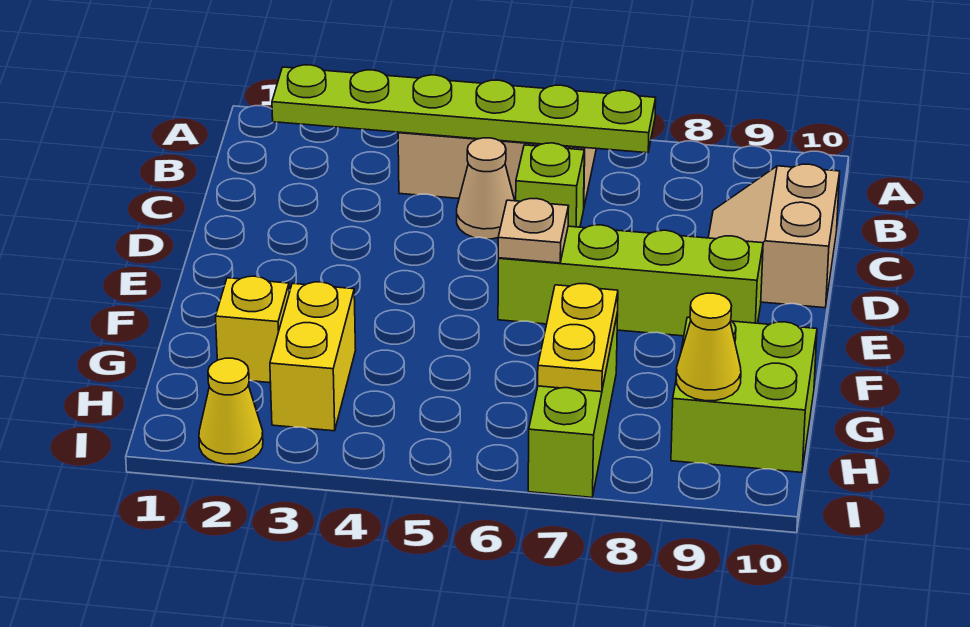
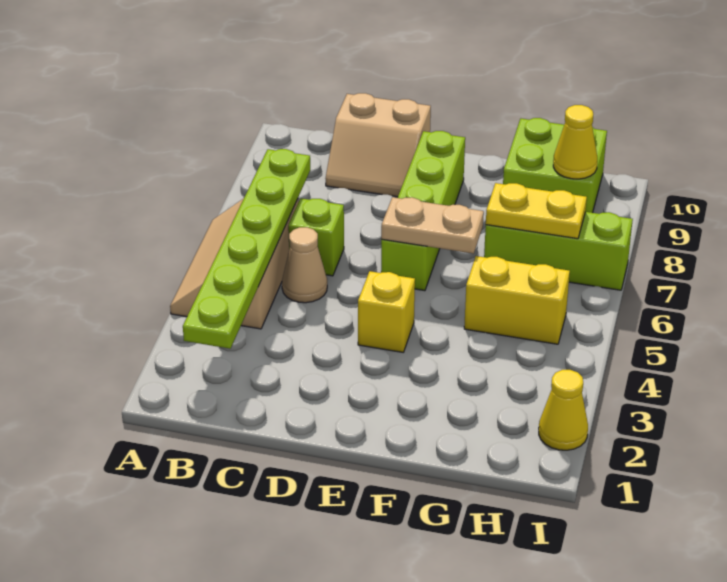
tan plate E6 level 2 -> tan plate E6:F6 level 2
yellow brick G2 level 1 -> yellow brick E4 level 1
yellow brick G3:H3 level 1 -> yellow brick G5:H5 level 1

